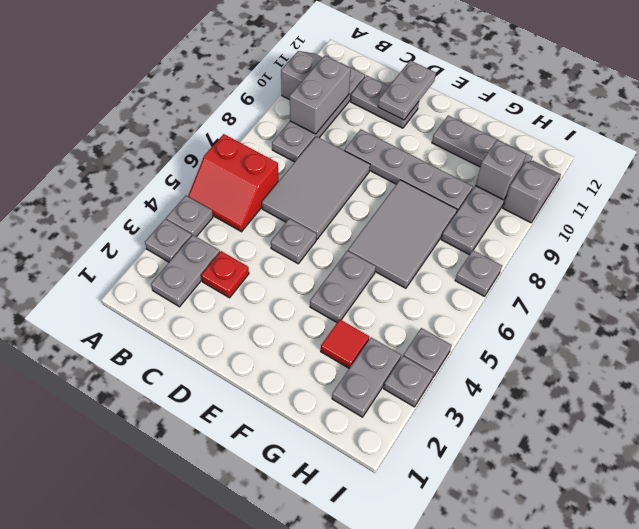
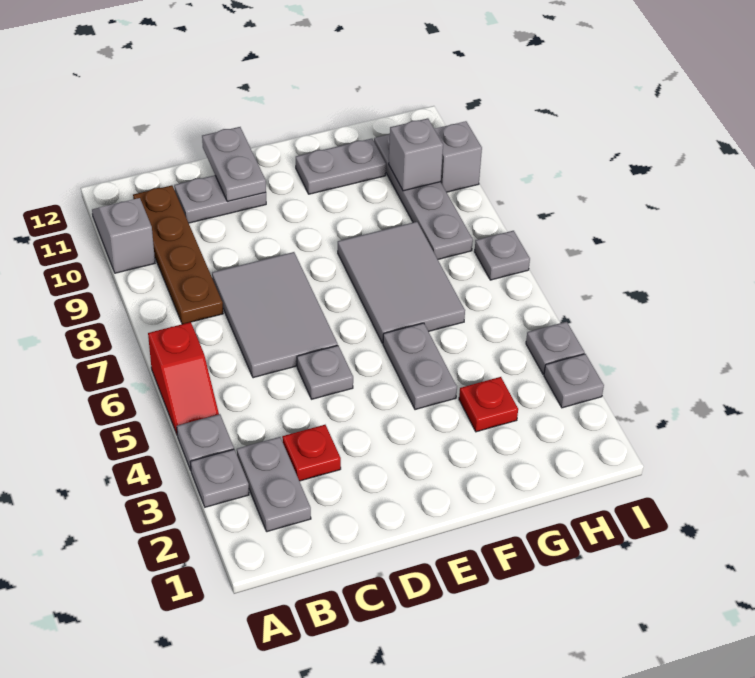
red slope A5:B6 level 1 top 6 -> red slope A5:A6 level 1 top 6
grey plate B8:B11 level 1 -> brown plate B8:B11 level 1
grey brick B9:B10 level 2 -> none
grey plate D9:G9 level 1 -> none
red tile G3 level 1 -> red plate G3 level 1
grey plate H2:H3 level 1 -> none

